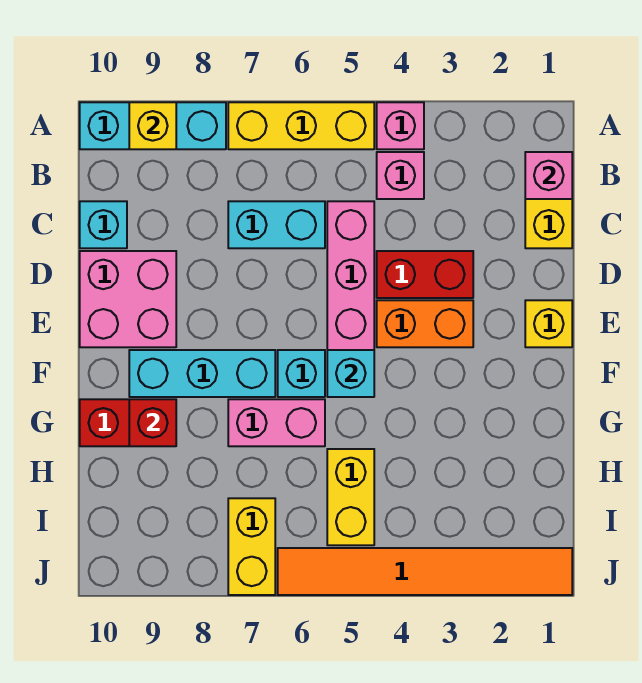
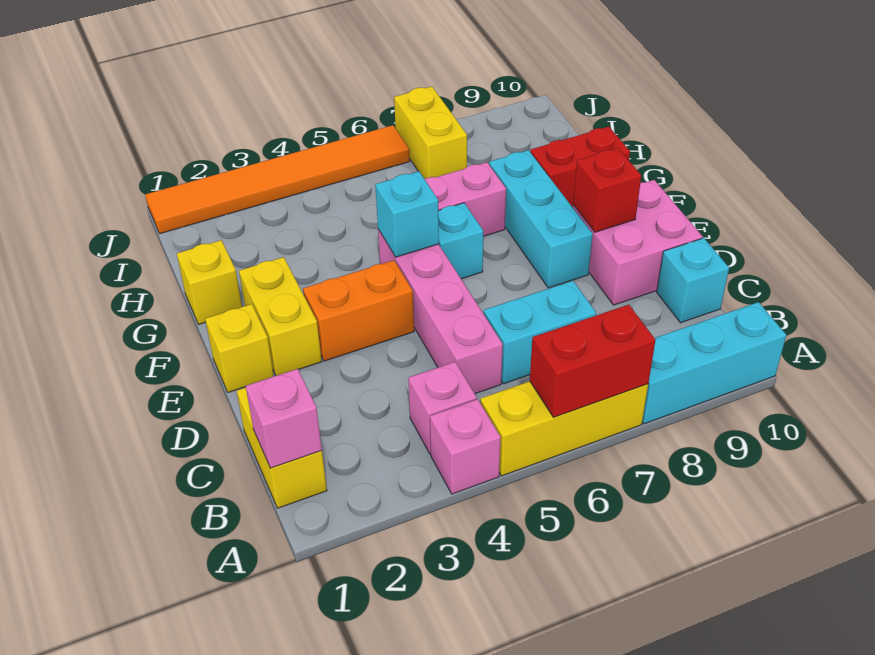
yellow brick A9 level 2 -> yellow brick G1 level 1
red brick D3:D4 level 1 -> red brick A6:A7 level 2
cyan brick F7:F9 level 1 -> cyan brick E8:G8 level 1
red brick G9 level 2 -> red brick E9 level 2
yellow brick H5:I5 level 1 -> yellow brick E2:F2 level 1

